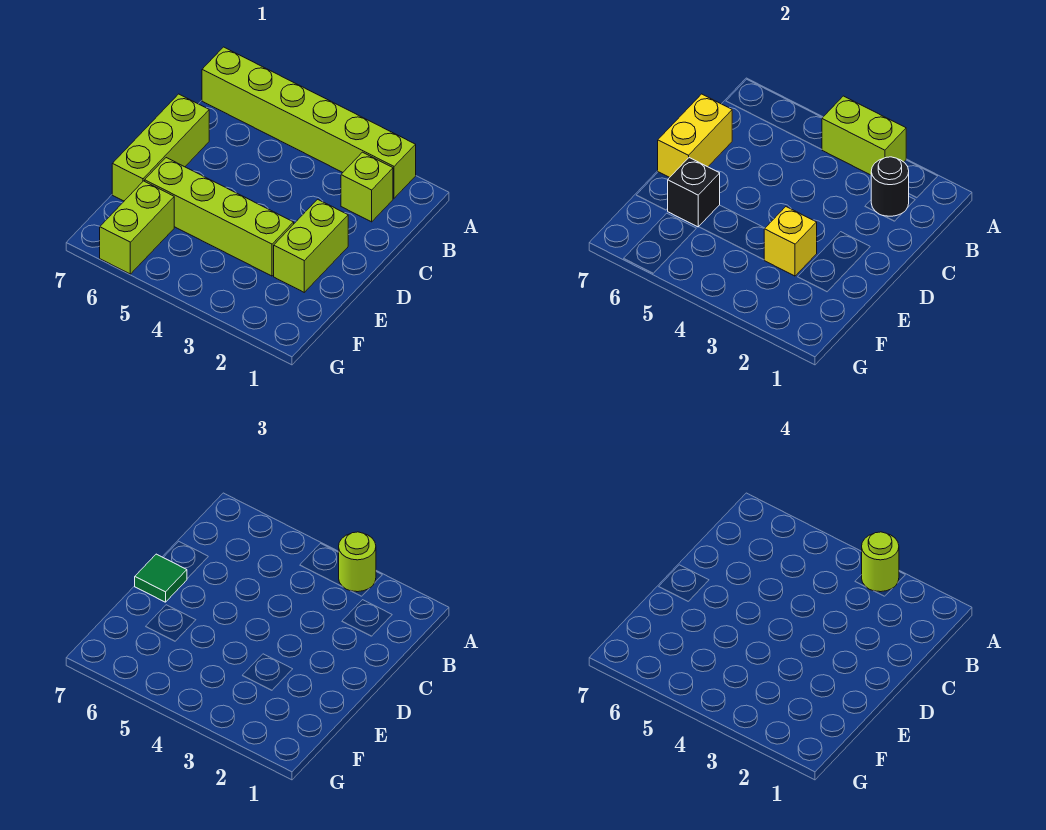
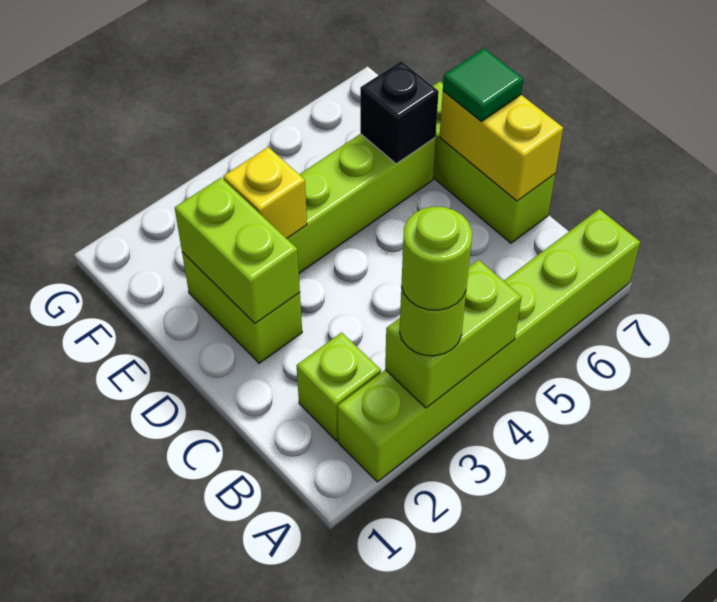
black round brick B2 level 2 -> none
lime brick F6:G6 level 1 -> lime brick D2:E2 level 2

